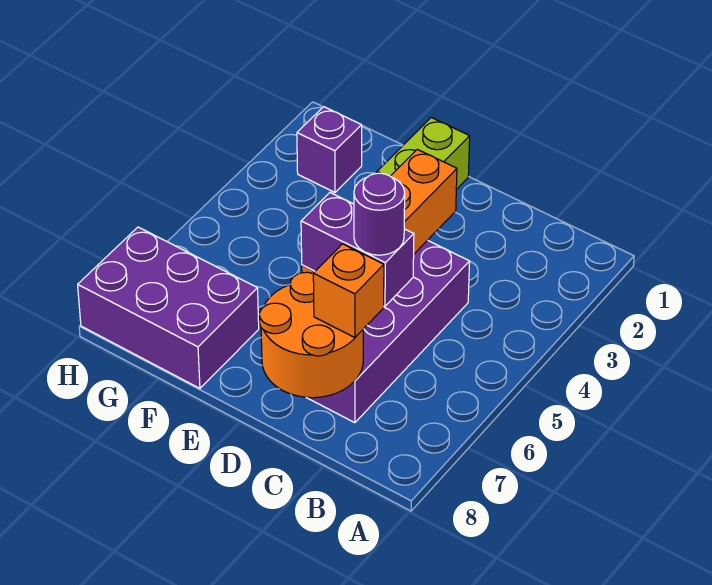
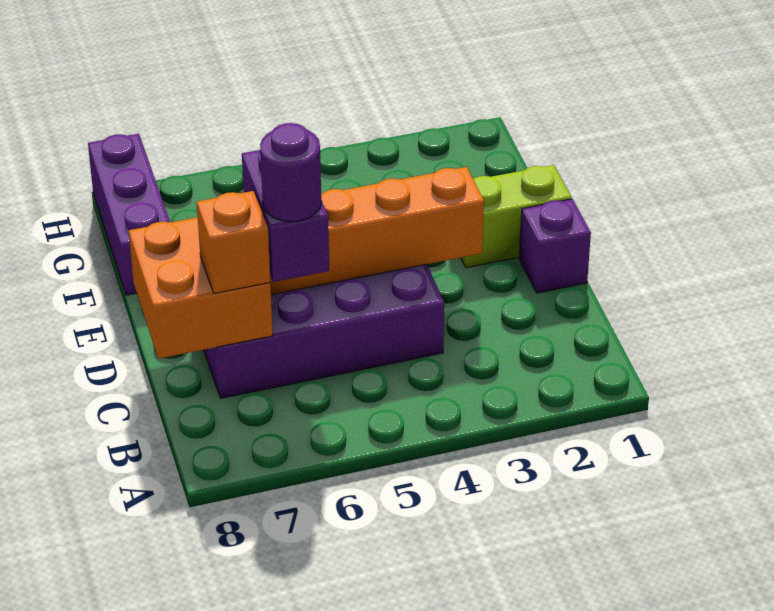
orange round brick C7:D8 level 2 -> orange brick C7:D8 level 2
purple brick F7:H8 level 1 -> purple brick F8:H8 level 1
purple brick G2 level 1 -> purple brick D1 level 1

